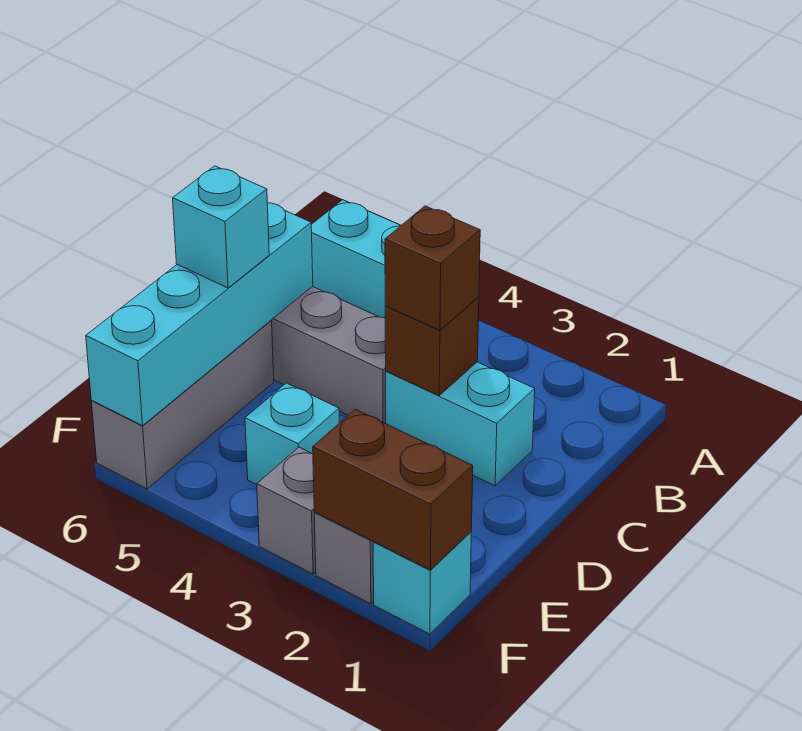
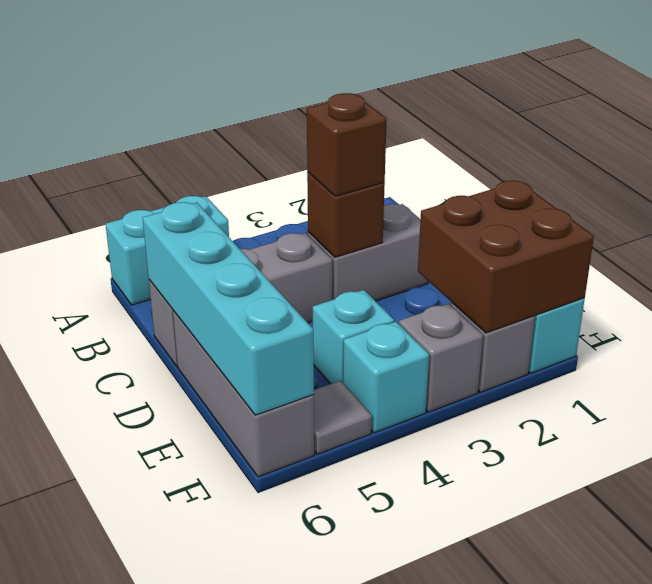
cyan brick C2:C3 level 1 -> grey brick C2:C3 level 1
cyan brick D6 level 3 -> cyan brick F4 level 1
brown brick F1:F2 level 2 -> brown brick E1:F2 level 2
none -> grey tile F5 level 1

